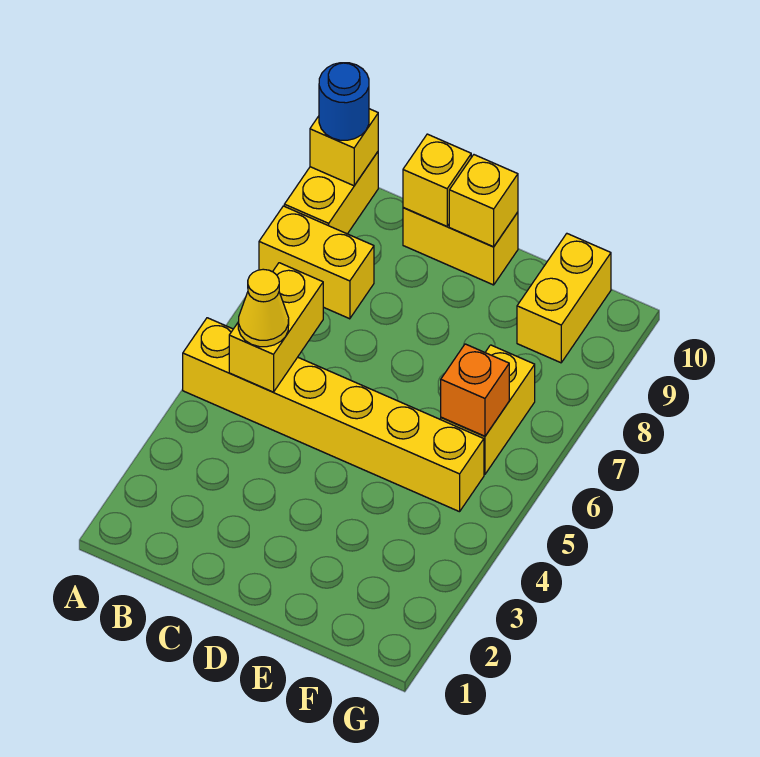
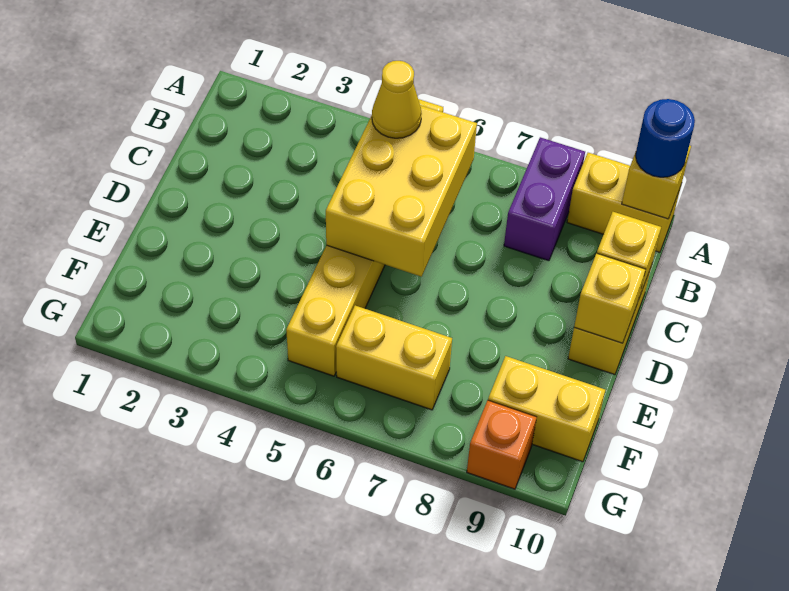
yellow brick A8:B8 level 1 -> purple brick A8:B8 level 1
yellow brick B5:B6 level 2 -> yellow brick B5:D6 level 2
orange brick F6 level 2 -> orange brick G9 level 1

